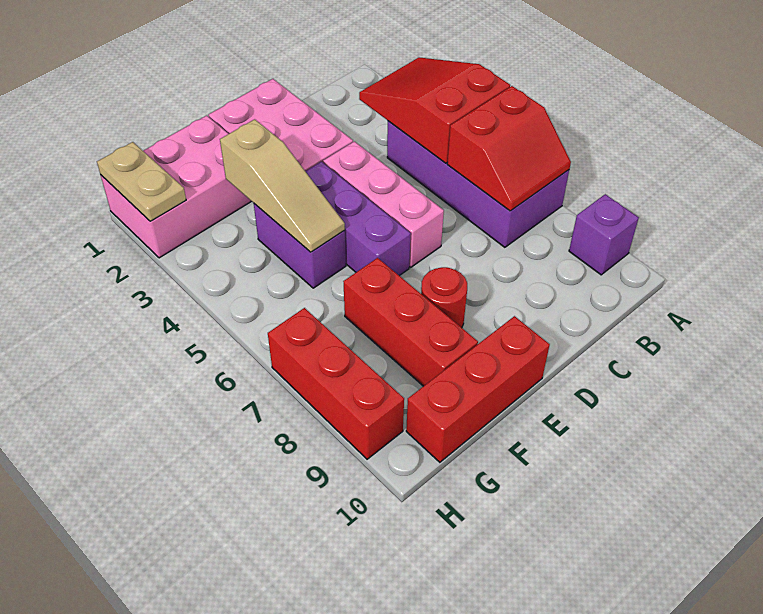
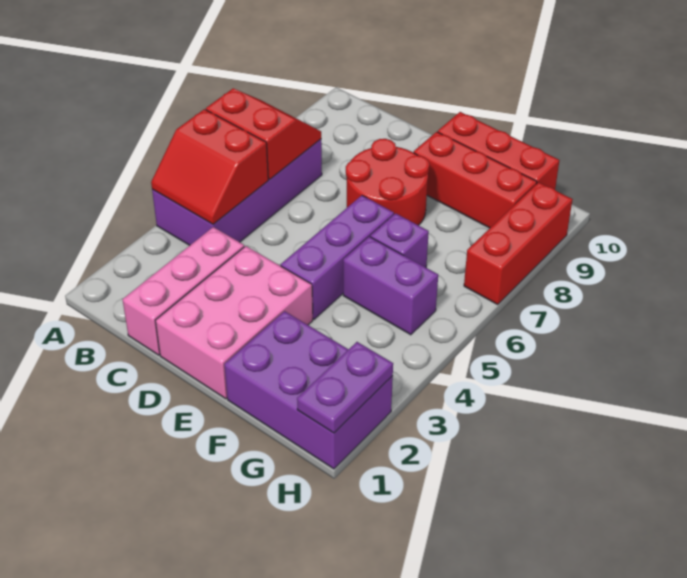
red slope A3:B5 level 2 top 5 -> red slope A4:B5 level 2 top 5
purple brick A9 level 1 -> purple brick F6 level 1
pink brick D4:D6 level 1 -> pink brick C1:C3 level 1
red round brick E8 level 1 -> red round brick D7:E8 level 1
pink brick F1:H2 level 1 -> purple brick F1:H2 level 1
tan slope F3:F5 level 2 top 3 -> none
purple brick F4:F5 level 1 -> purple brick F5:G5 level 1
red brick F7:F9 level 1 -> red brick E9:G9 level 1
tan plate H1:H2 level 2 -> purple plate H1:H2 level 2

